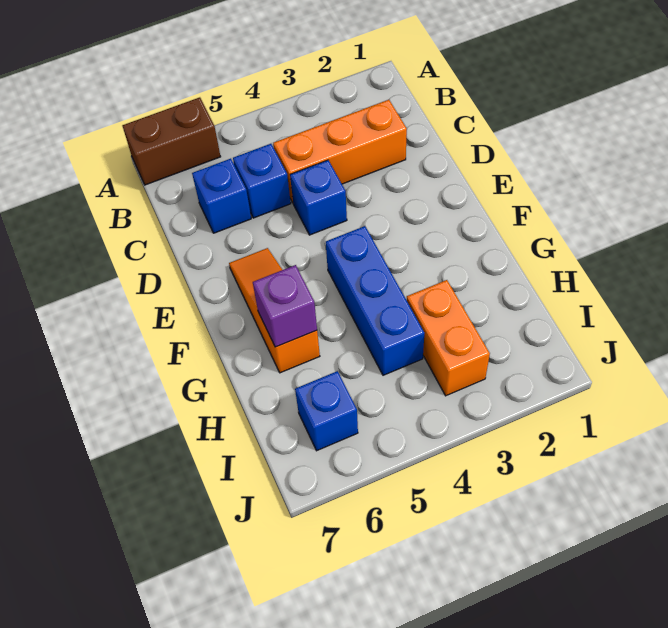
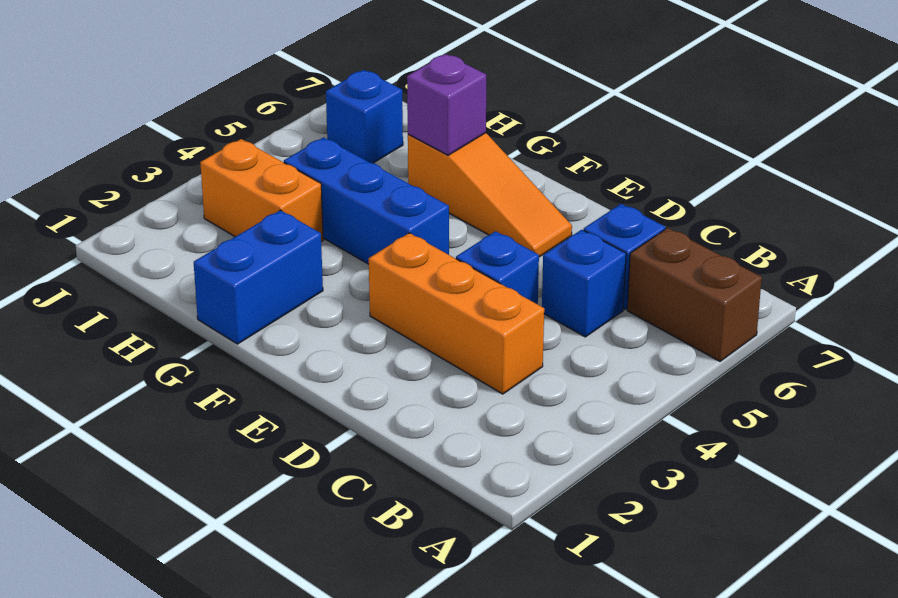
brown brick A6:A7 level 1 -> brown brick A6:B6 level 1
orange brick C2:C4 level 1 -> orange brick C3:E3 level 1
none -> blue brick G1:G2 level 1

